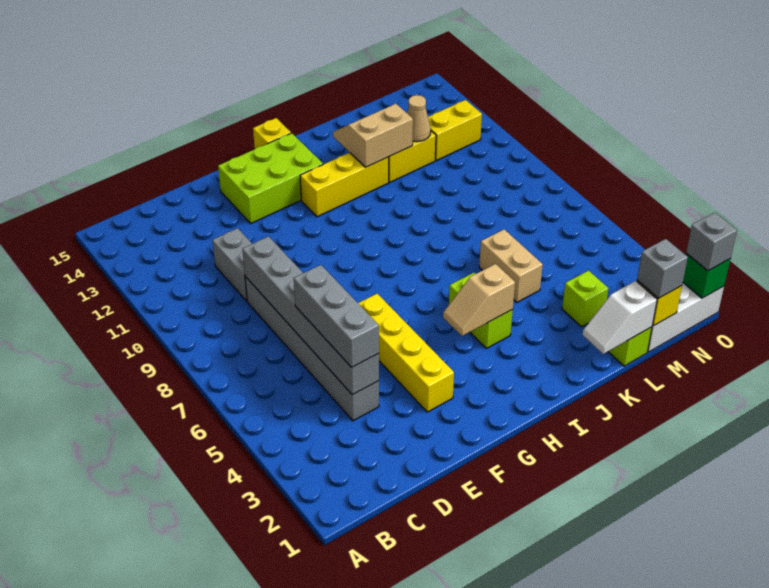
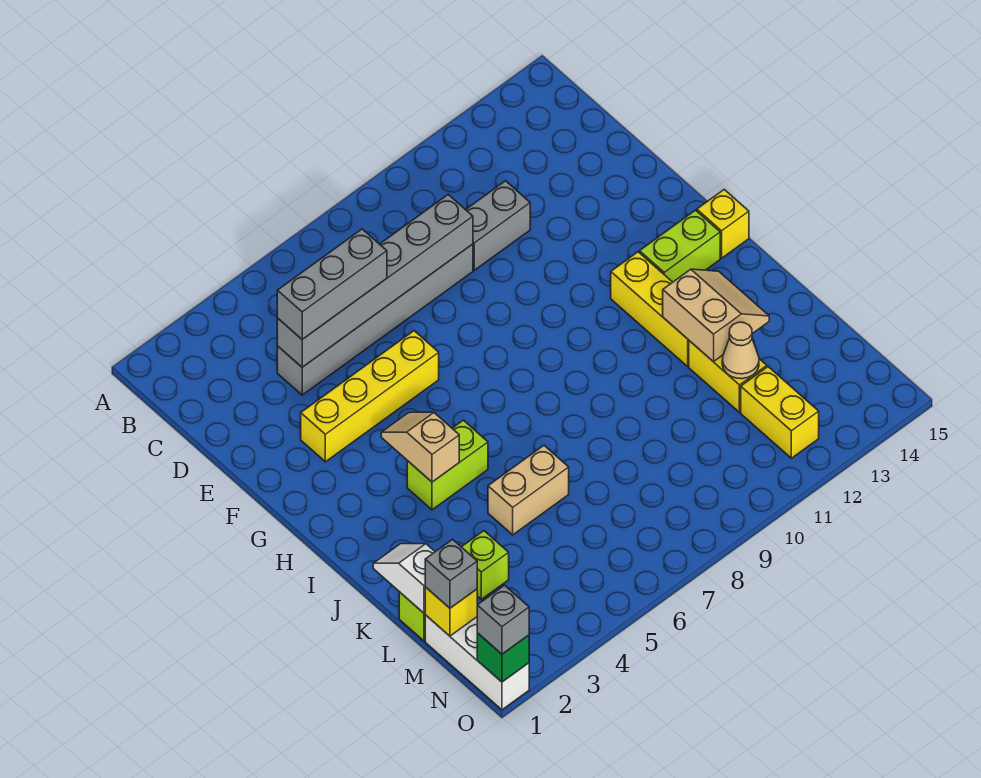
lime brick F13:H14 level 1 -> lime brick H13:H14 level 1

